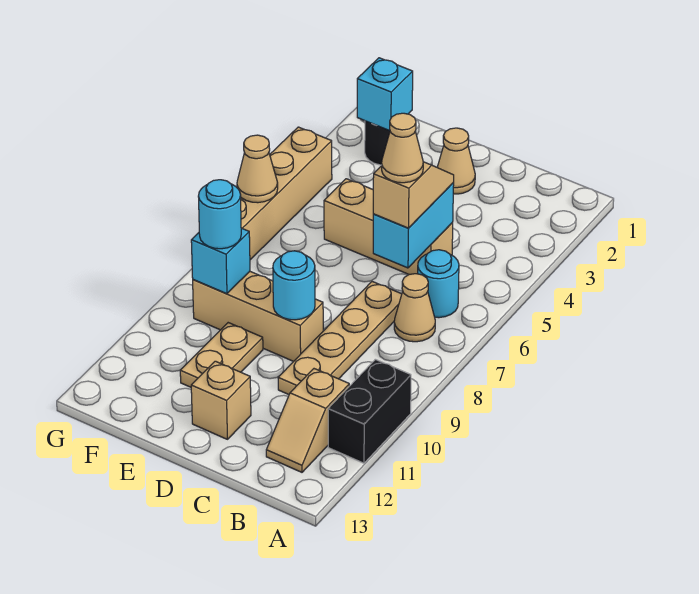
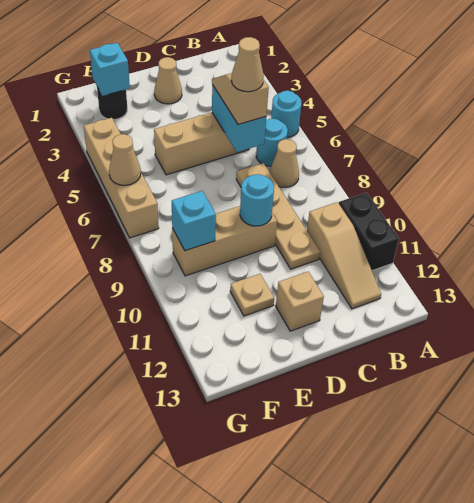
tan slope B11:B12 level 1 top 11 -> tan slope B10:B12 level 1 top 10
tan plate E10:E11 level 1 -> tan plate E11 level 1
cyan round brick F9 level 3 -> cyan round brick A5 level 1

